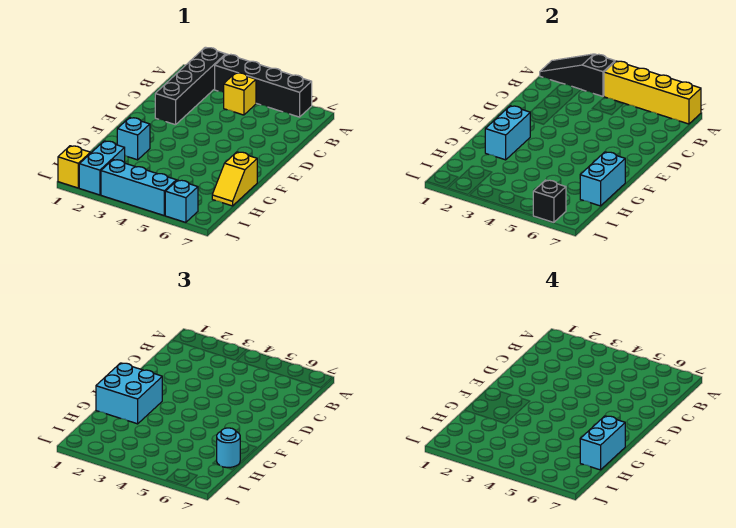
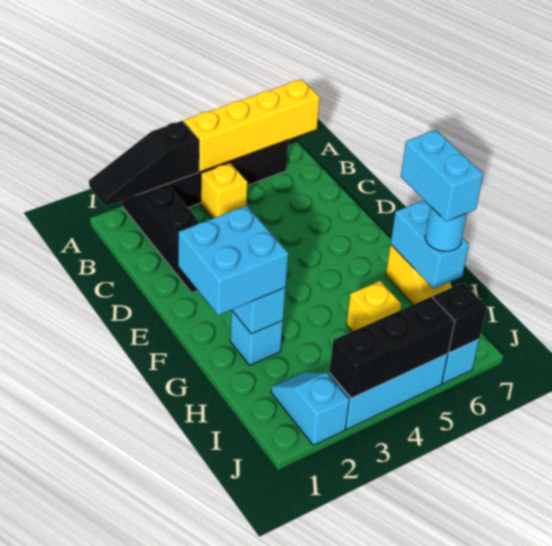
cyan brick I2:J2 level 1 -> cyan slope I2:J2 level 1 top J
yellow brick J1 level 1 -> yellow brick H5 level 1
none -> black brick J3:J5 level 2

